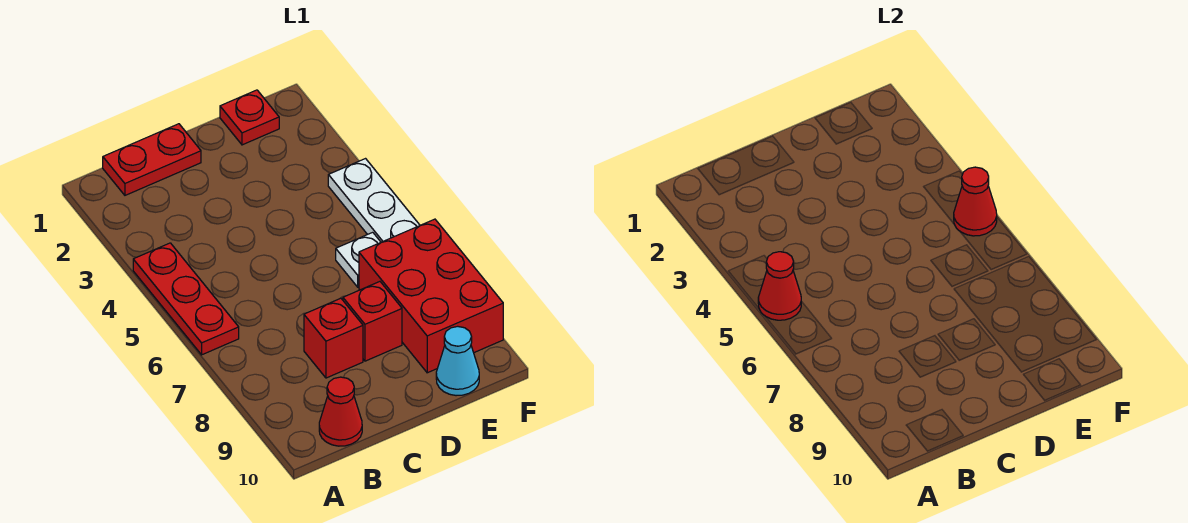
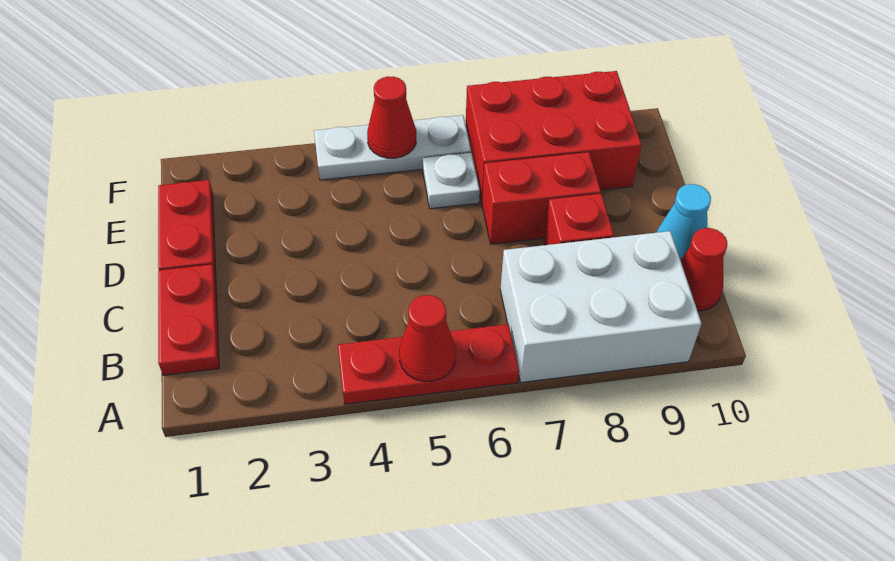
none -> white brick A7:B9 level 1
red brick D8 level 1 -> red brick D7:D8 level 1
red plate E1 level 1 -> red plate D1:E1 level 1
cyan cone E10 level 1 -> cyan cone C10 level 1

